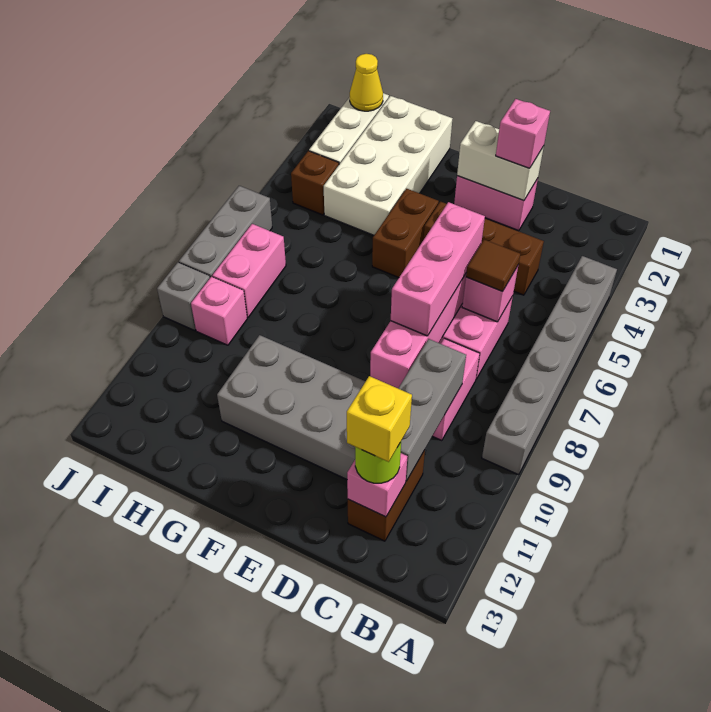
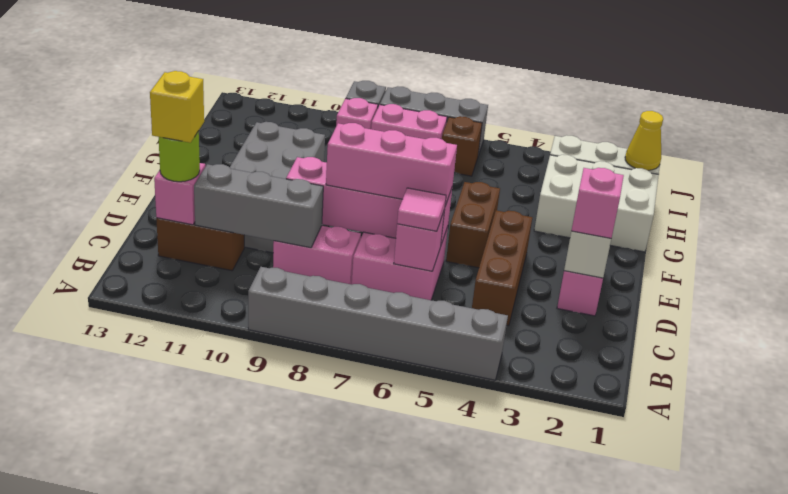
brown tile C6 level 3 -> pink tile C6 level 3
brown brick F4:F5 level 1 -> brown brick E5:F5 level 1
white brick G1:H4 level 1 -> white brick G1:H3 level 1
brown brick I4 level 1 -> brown brick I6 level 1

